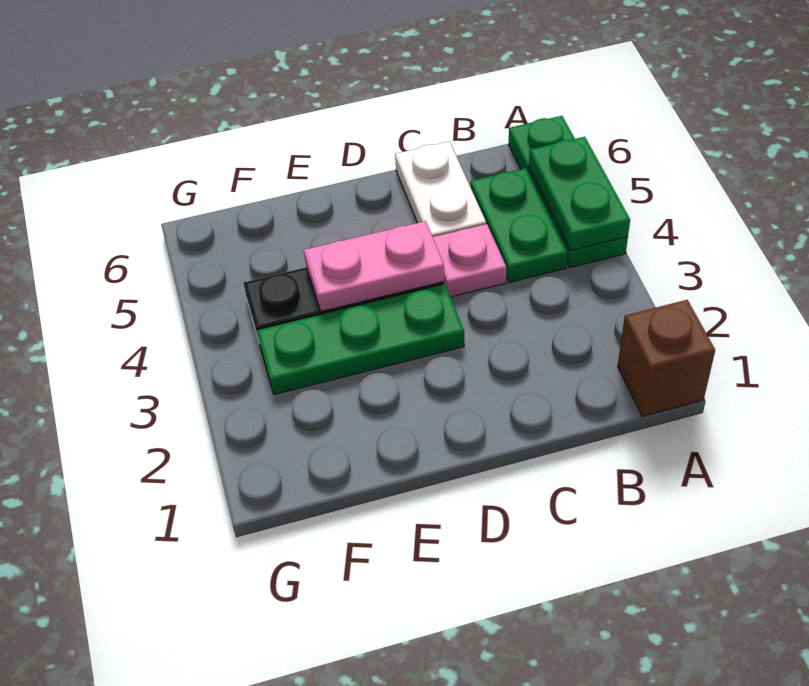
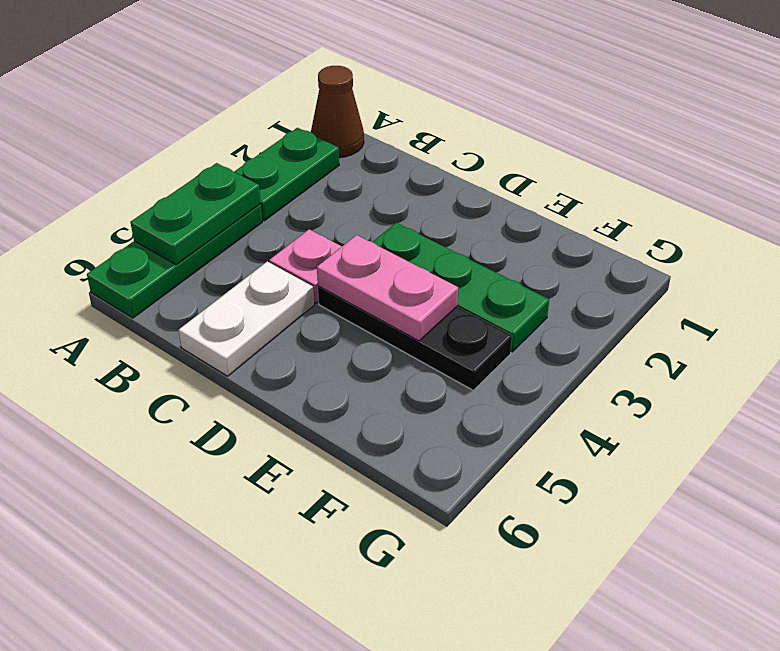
brown brick A1 level 1 -> brown cone A1 level 1
green plate B4:B5 level 1 -> green plate A2:A3 level 1

